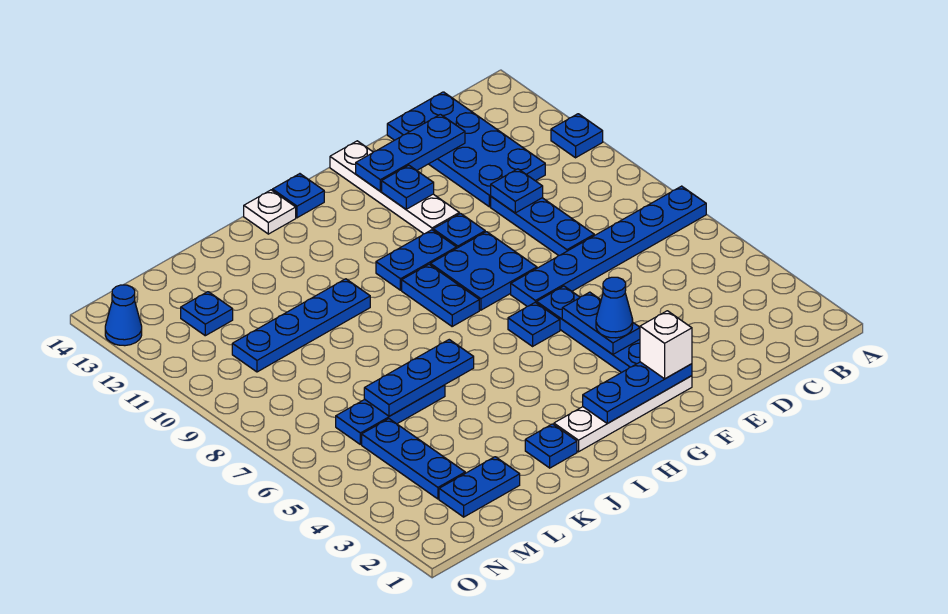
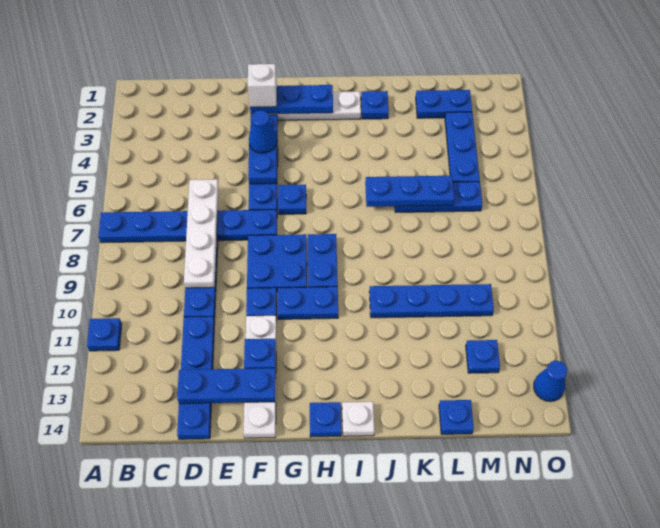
blue plate C11:D14 level 1 -> blue plate D11:D14 level 1
none -> white plate D6:D9 level 2
blue plate D10 level 2 -> blue plate L14 level 1

